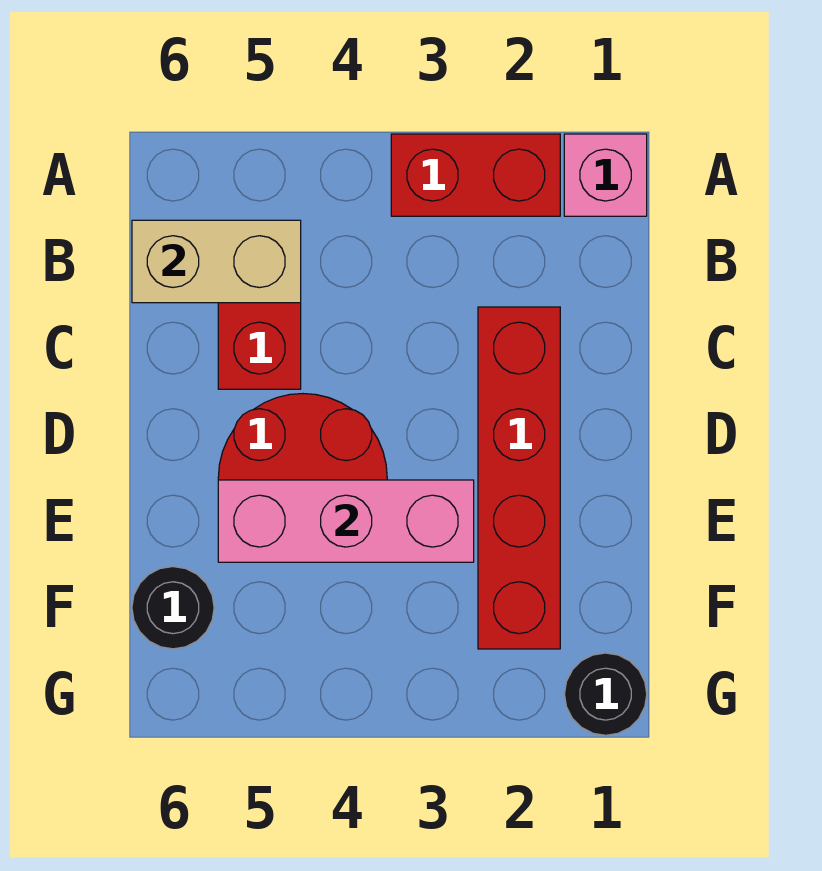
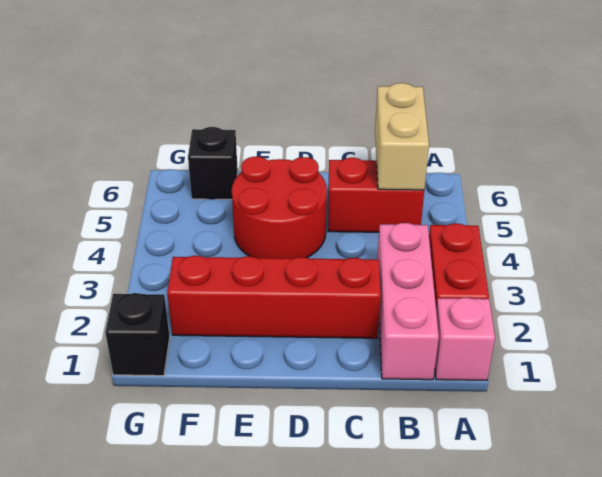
pink brick E3:E5 level 2 -> pink brick B1:B3 level 1
black round brick F6 level 1 -> black brick F6 level 1
black round brick G1 level 1 -> black brick G1 level 1

